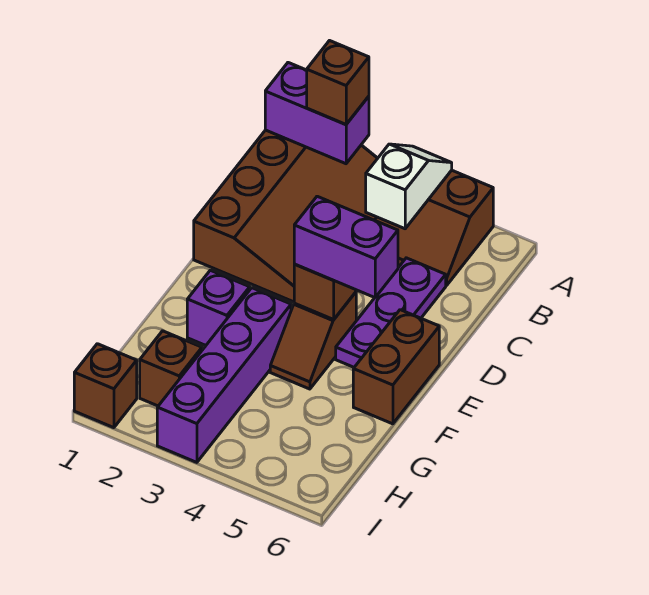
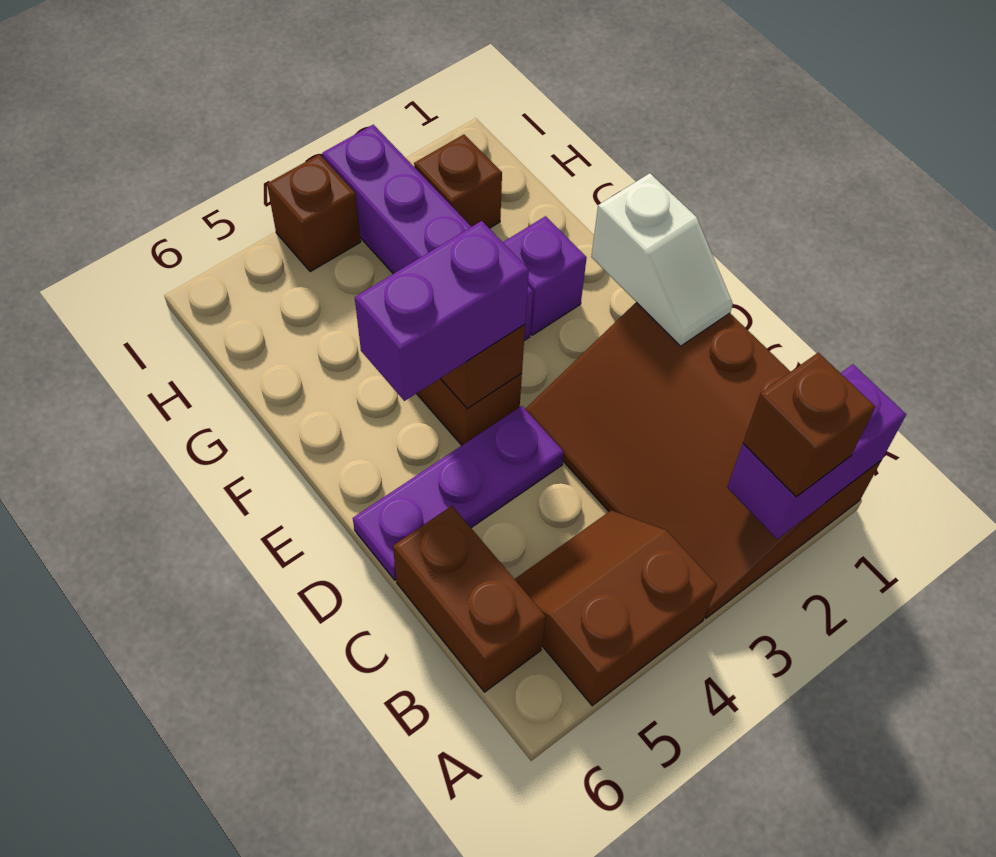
white slope A4:B4 level 2 top B -> white slope D1:E1 level 2 top E
purple plate C5:E5 level 1 -> purple plate D4:D6 level 1
brown brick E6:F6 level 1 -> brown brick B6:C6 level 1
brown brick I1 level 1 -> brown brick I4 level 1

